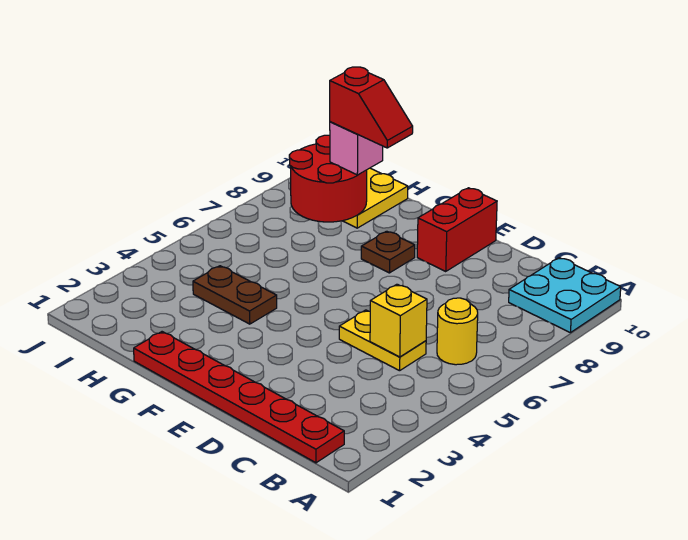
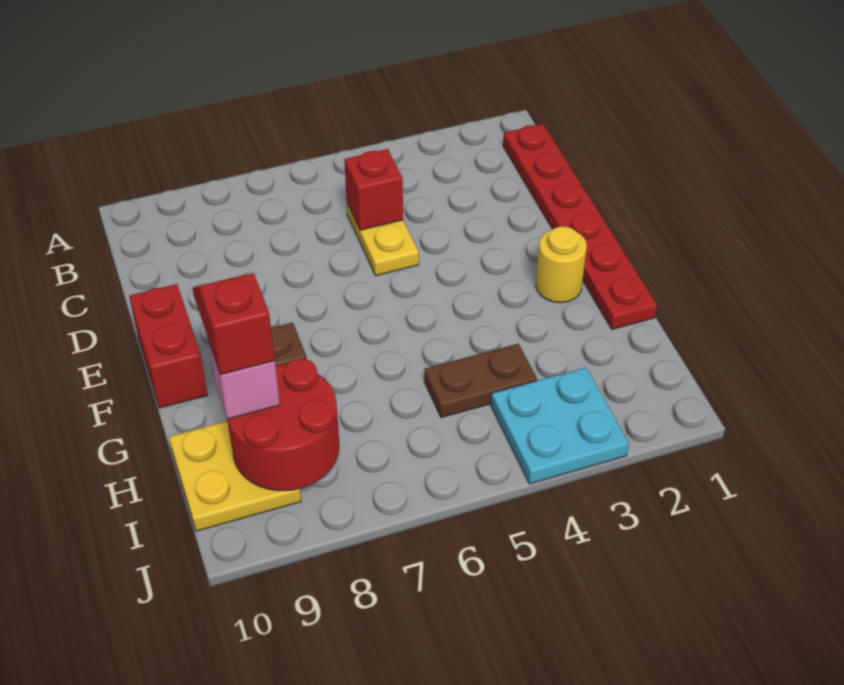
cyan plate A9:B10 level 1 -> cyan plate I3:J4 level 1
yellow round brick B6 level 1 -> yellow round brick F2 level 1
yellow brick C5 level 2 -> red brick C5 level 2
red brick E9:E10 level 1 -> red brick E10:F10 level 1
brown plate G4:H4 level 1 -> brown plate H4:H5 level 1

